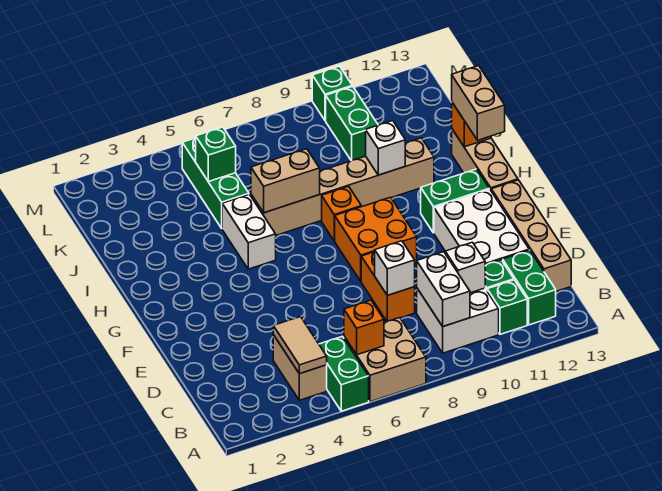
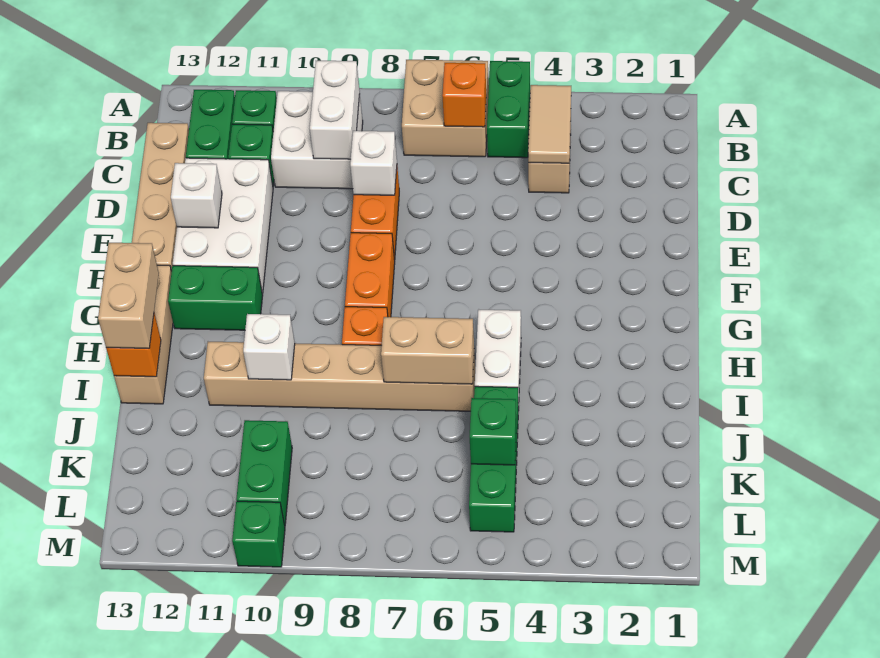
white brick C10 level 2 -> white brick E12 level 2
orange brick F8:G9 level 1 -> orange brick F8:G8 level 1

